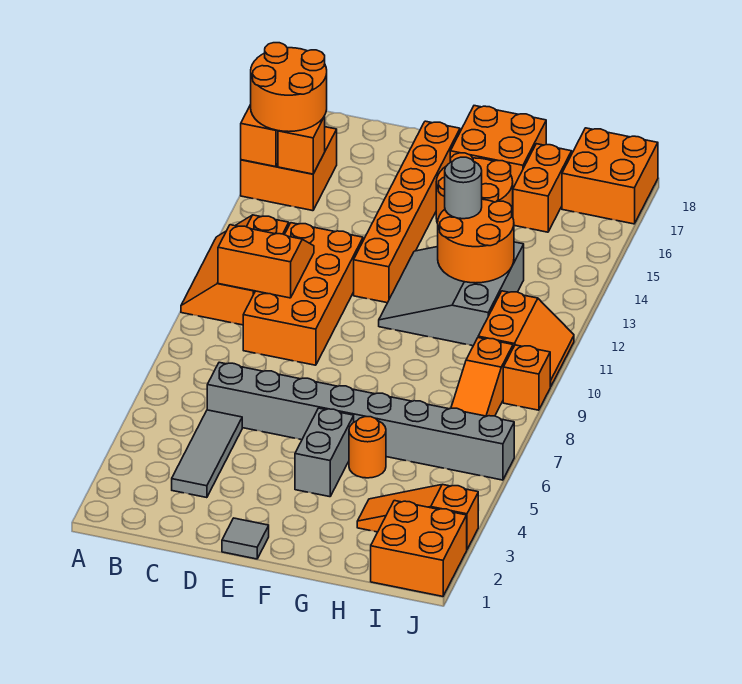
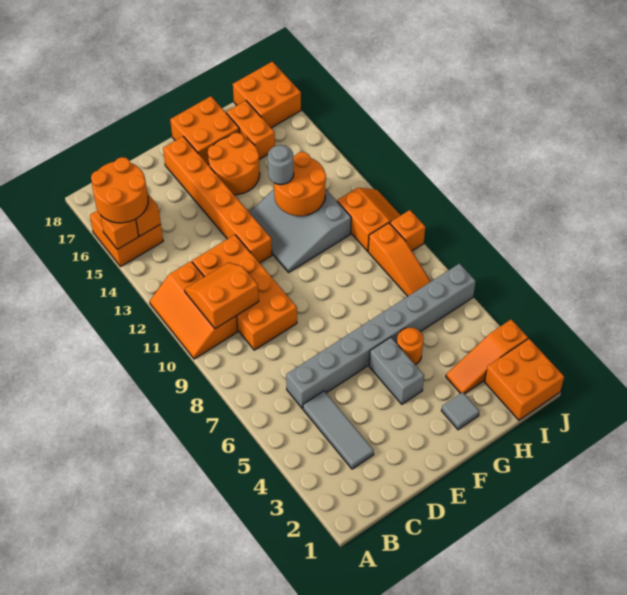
grey tile E1 level 1 -> grey tile G2 level 1

